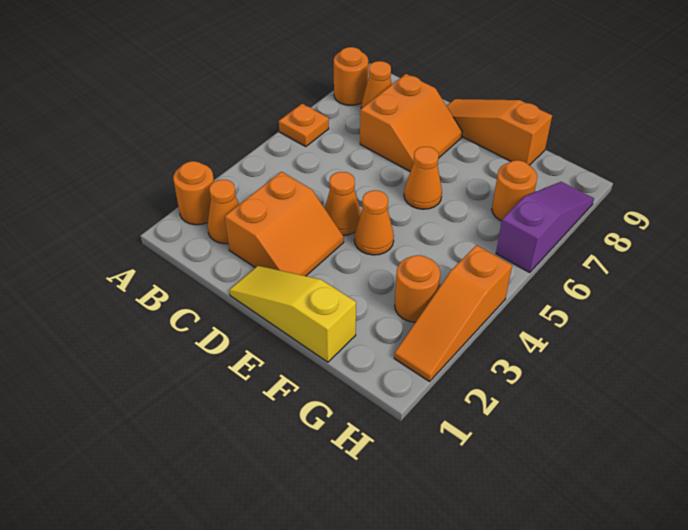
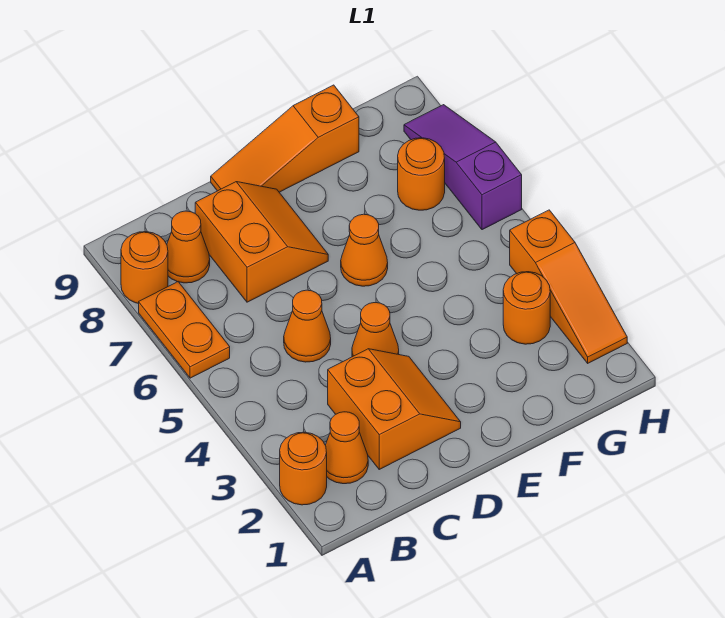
orange plate A6 level 1 -> orange plate A6:A7 level 1
yellow slope D1:F1 level 1 top F -> none
orange cone E4 level 1 -> orange cone C5 level 1

